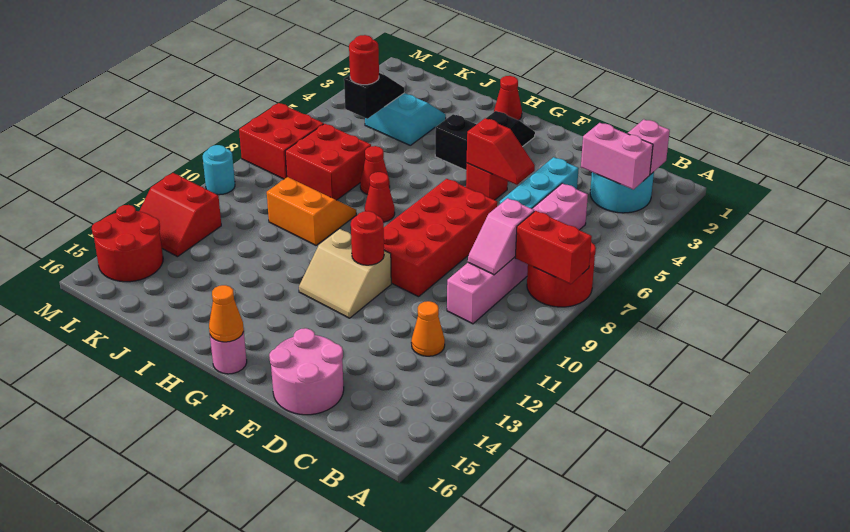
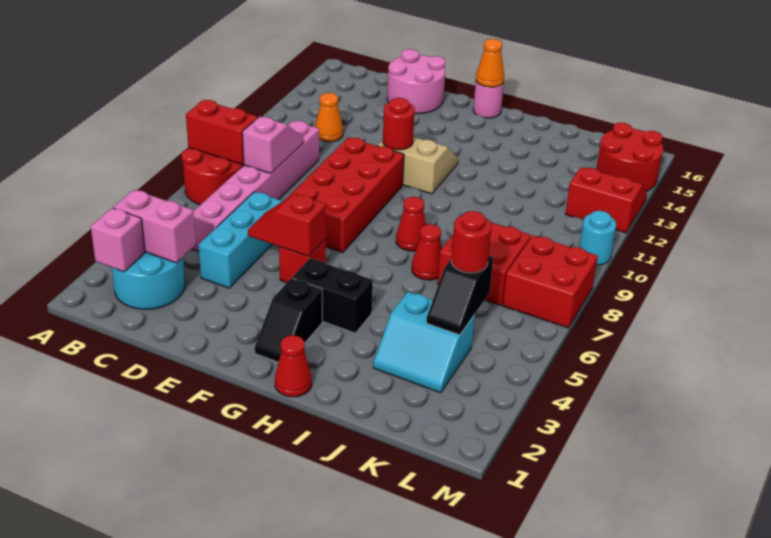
orange slope I9:J10 level 1 top 10 -> none

